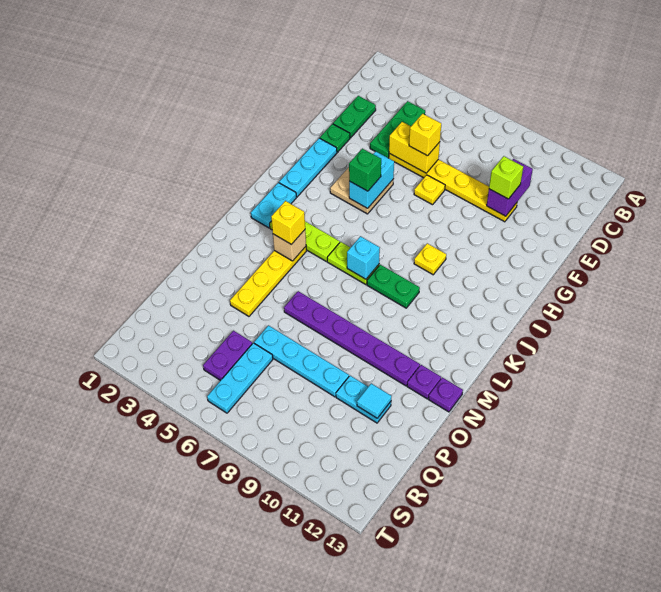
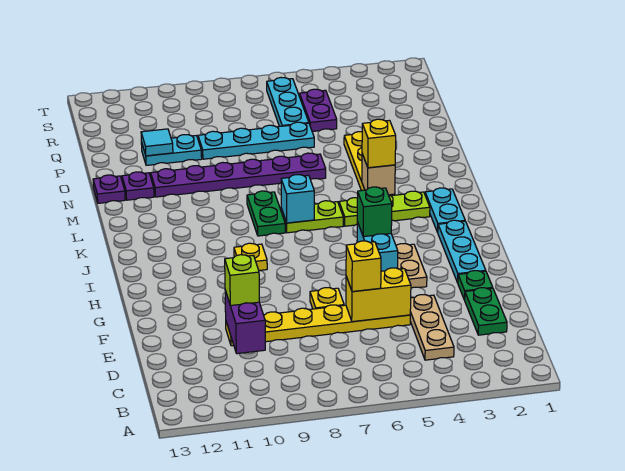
green plate C4:E4 level 1 -> tan plate C4:E4 level 1
green plate K8:K9 level 1 -> green plate K8:L8 level 1

